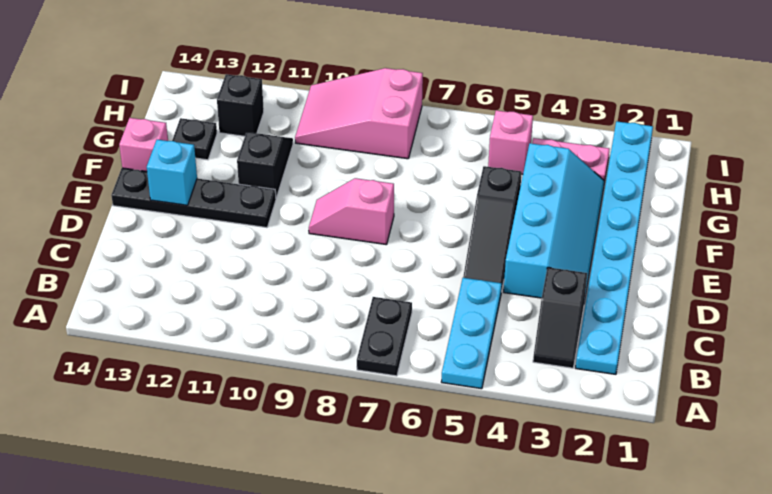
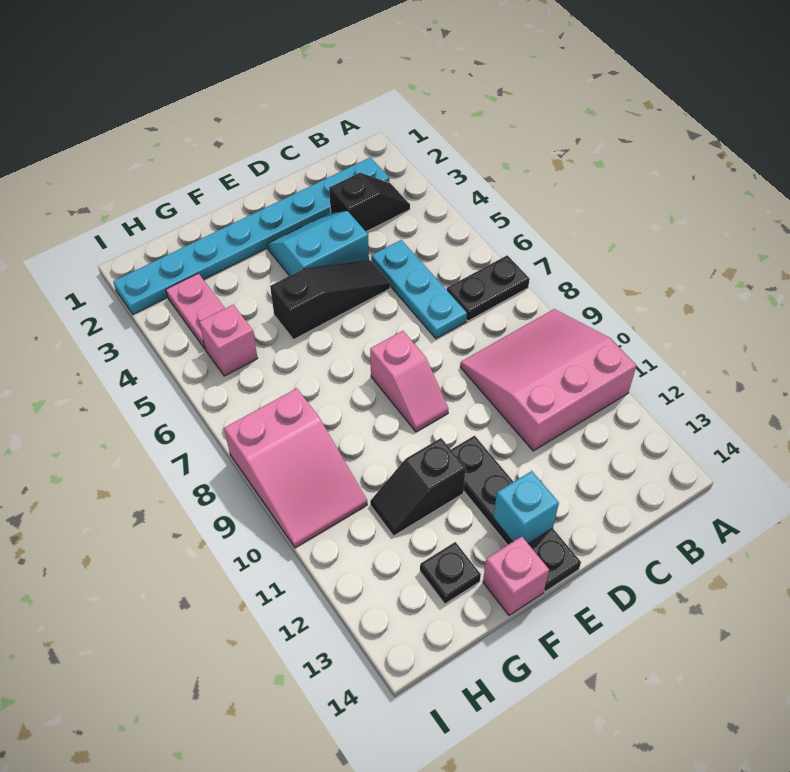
cyan plate A5:C5 level 1 -> cyan plate C5:C7 level 1
none -> pink slope A9:C11 level 1 top 11
cyan slope D3:G4 level 1 top 4 -> cyan slope D3:E4 level 1 top 4
black brick H12 level 1 -> none

